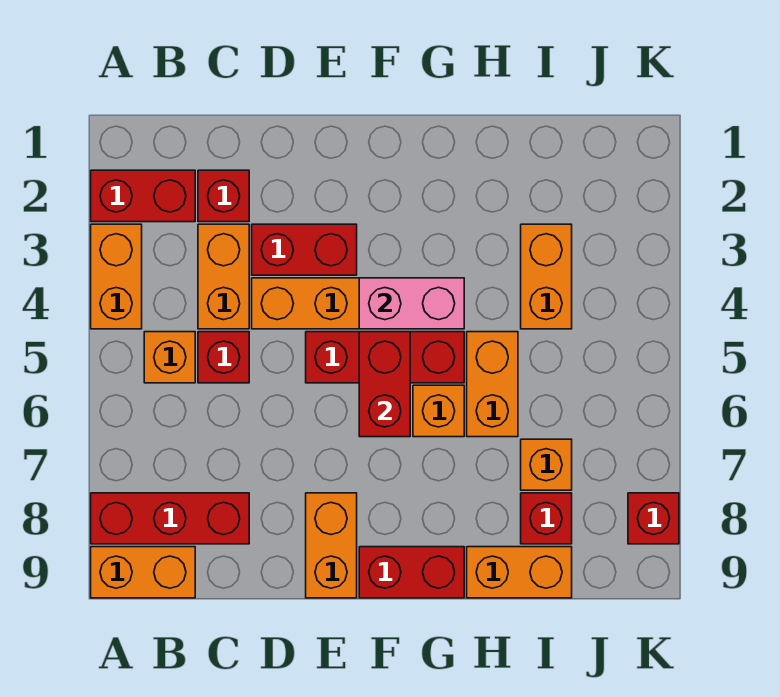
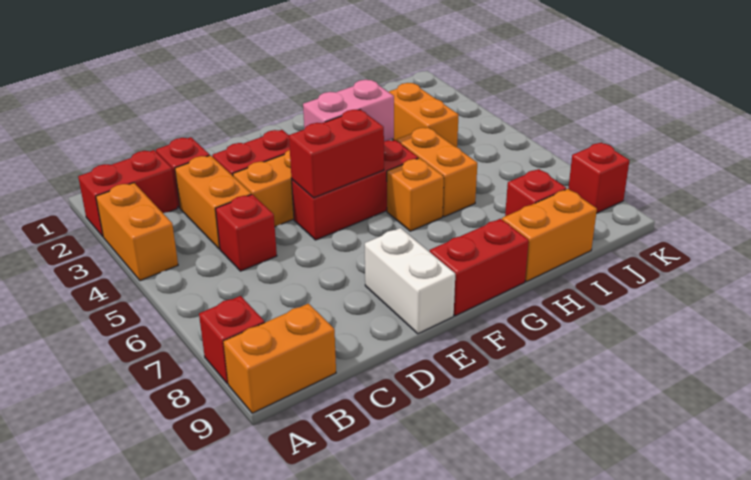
red brick A8:C8 level 1 -> red brick A8 level 1
orange brick B5 level 1 -> none
orange brick E8:E9 level 1 -> white brick E8:E9 level 1
red brick F5:F6 level 2 -> red brick E5:F5 level 2
orange brick I7 level 1 -> none

